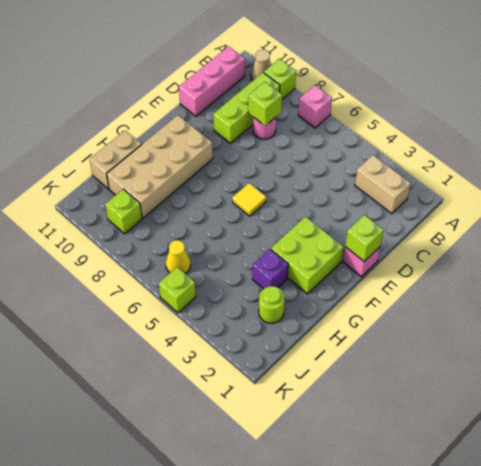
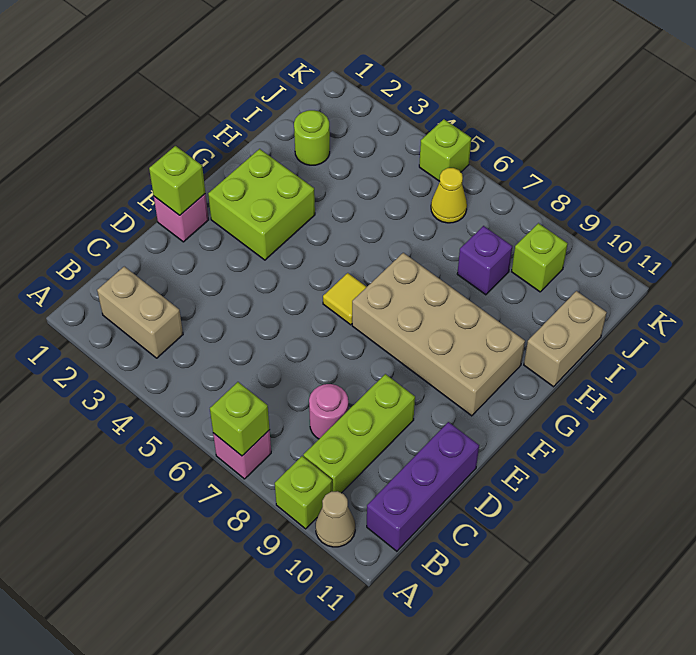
pink brick B11:D11 level 1 -> purple brick B11:D11 level 1
lime brick C8 level 2 -> lime brick A7 level 2
tan brick F9:I10 level 1 -> tan brick F7:G10 level 1
purple brick H3 level 1 -> purple brick I8 level 1

